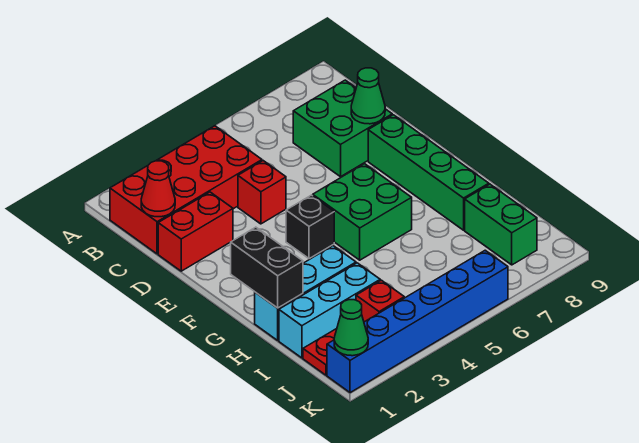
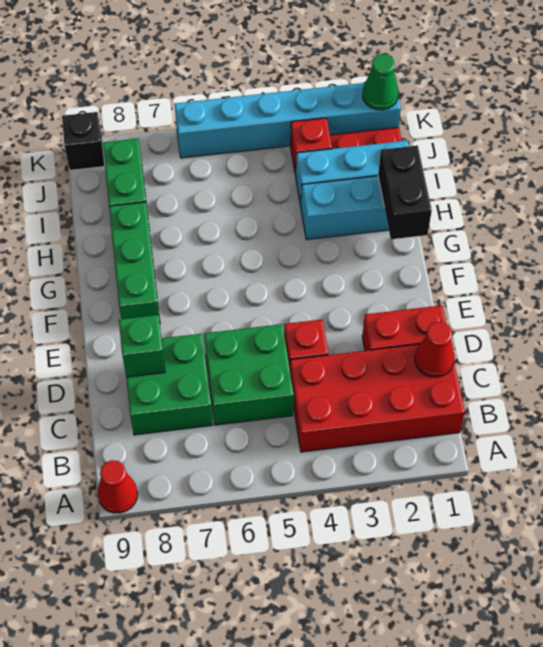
none -> red cone A9 level 1
green cone D8 level 2 -> green brick D8 level 2
green brick E8:H8 level 1 -> green brick F8:H8 level 1
black brick F4 level 1 -> black brick K9 level 1
green brick F5:G6 level 1 -> green brick C5:D6 level 1
blue brick K1:K6 level 1 -> cyan brick K1:K6 level 1

